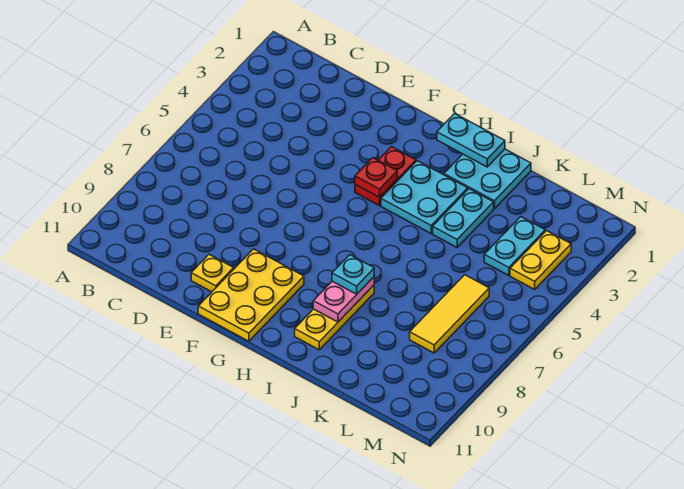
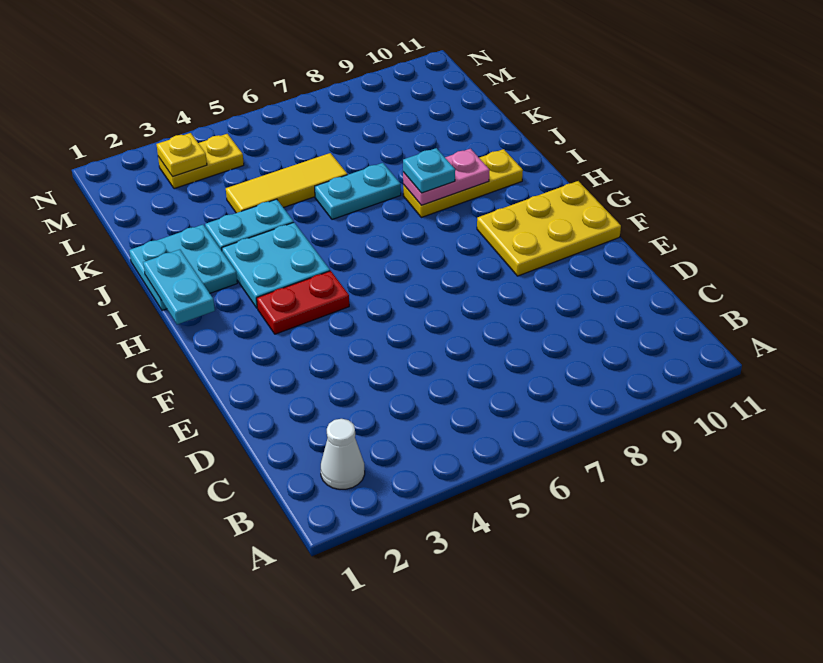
none -> white cone B2 level 1
yellow plate E10 level 1 -> yellow plate M3 level 2
red plate G4 level 2 -> none
cyan plate L3:L4 level 1 -> cyan plate J6:J7 level 1
yellow tile L6:L8 level 1 -> yellow tile K4:K6 level 1

